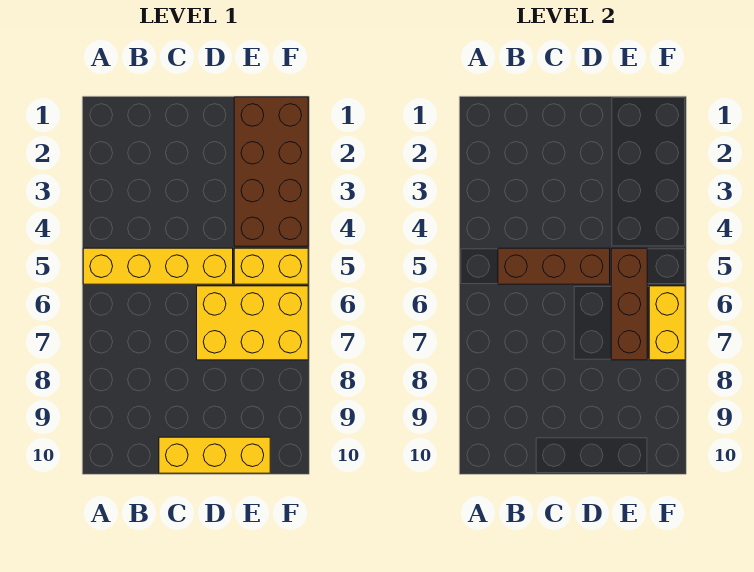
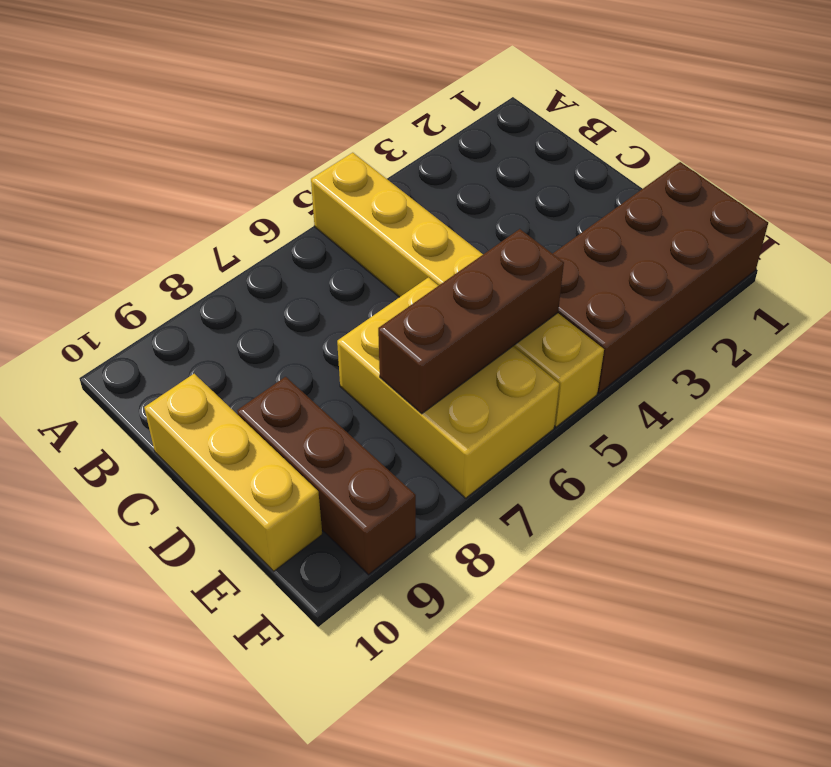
brown brick B5:D5 level 2 -> brown brick D9:F9 level 1
yellow brick F6:F7 level 2 -> none

